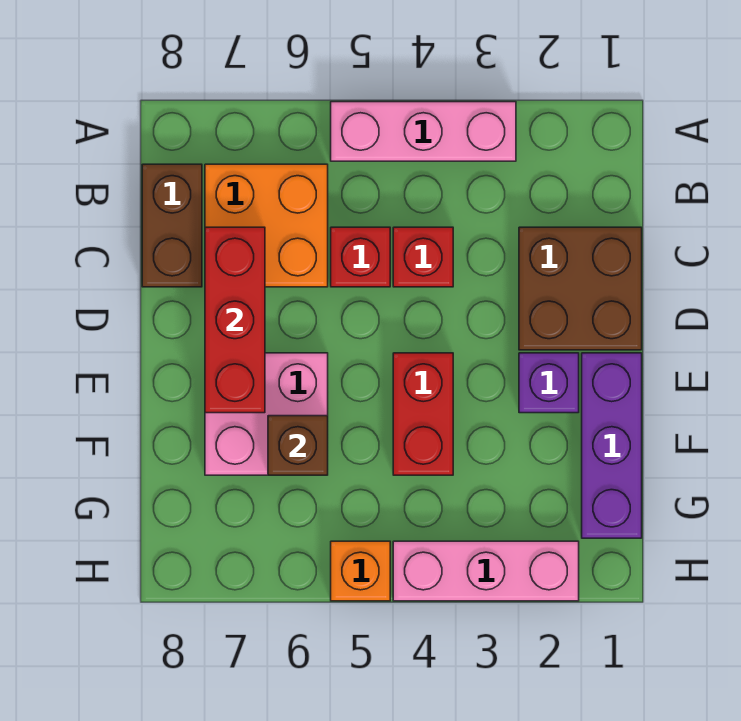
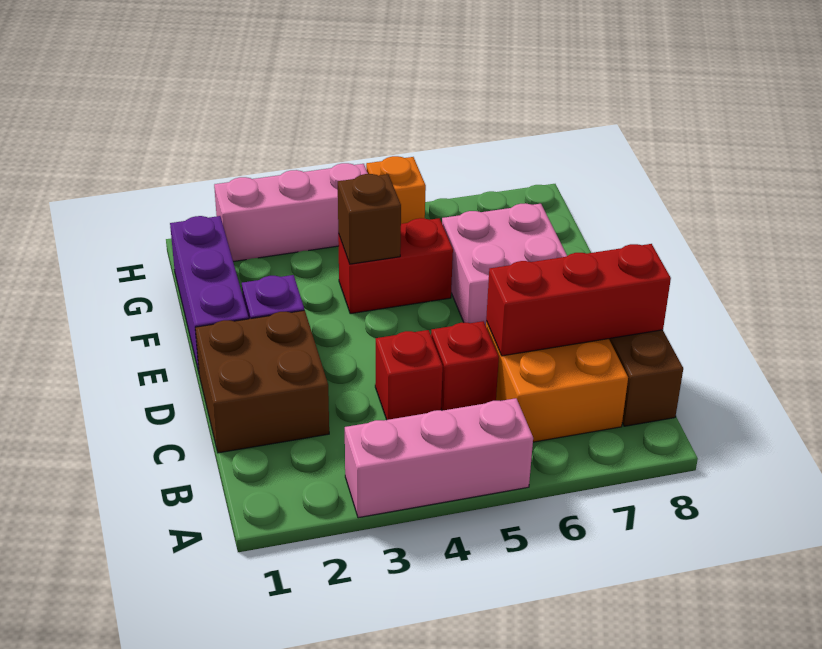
red brick C7:E7 level 2 -> red brick C6:C8 level 2
red brick E4:F4 level 1 -> red brick F4:F5 level 1
brown brick F6 level 2 -> brown brick F4 level 2

